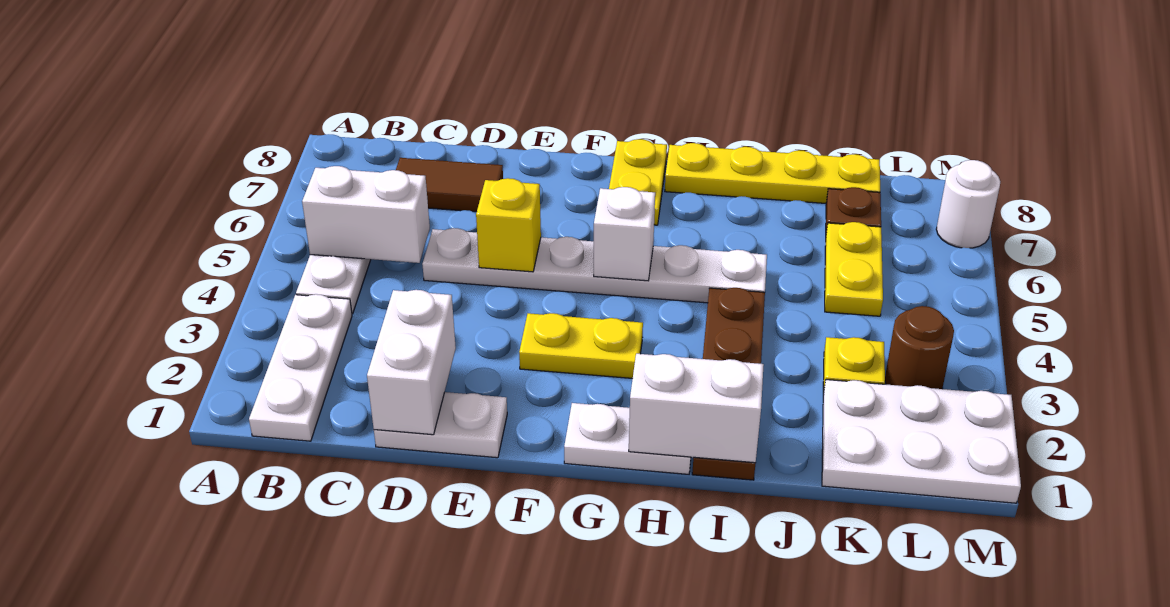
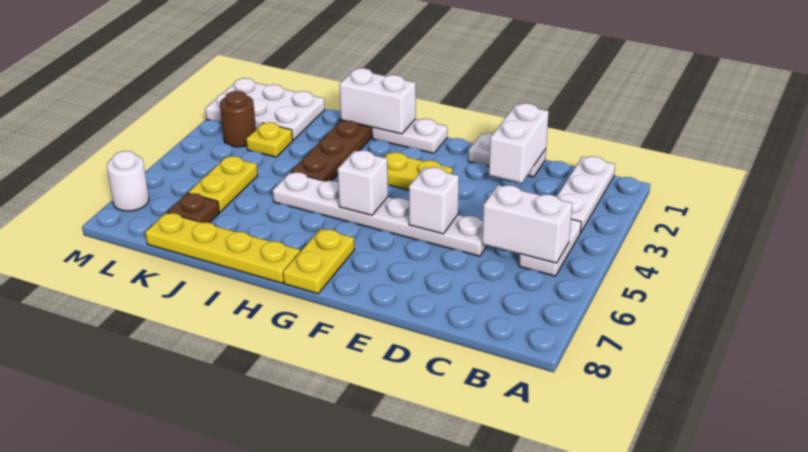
brown tile C7:D7 level 1 -> none
yellow brick E5 level 2 -> white brick E5 level 2

